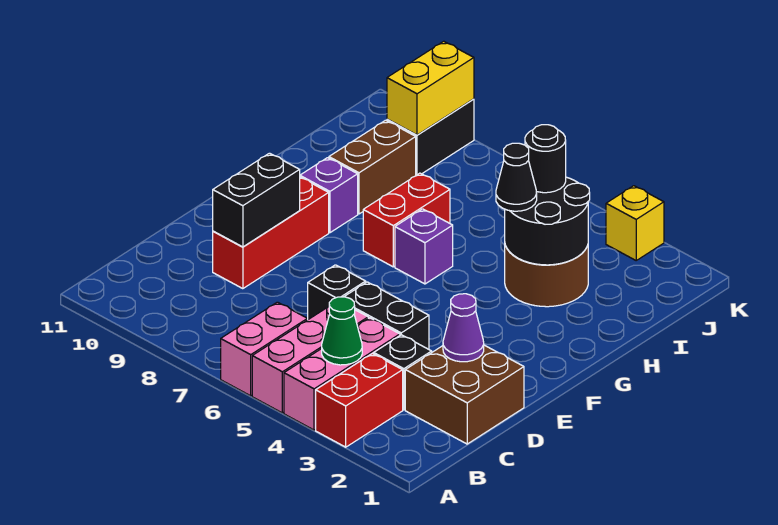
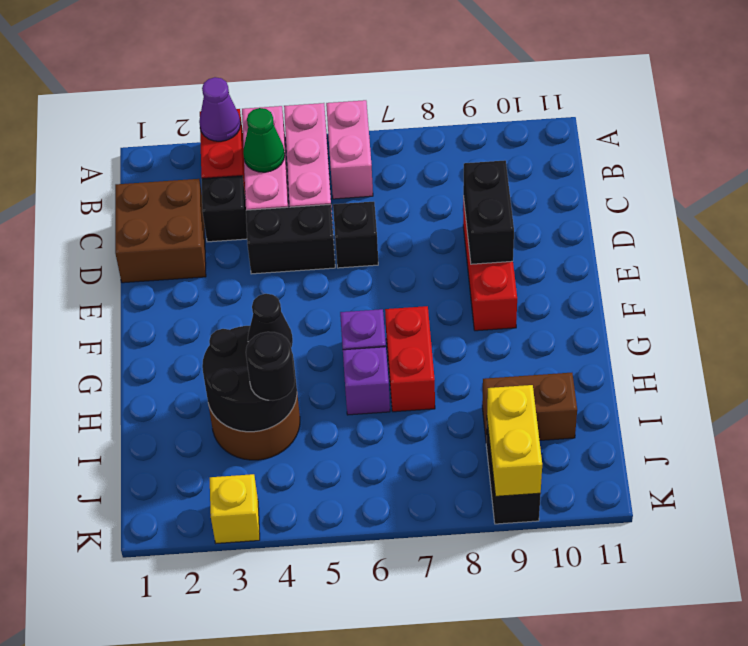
purple cone D2 level 2 -> purple cone A3 level 2
purple brick G9 level 1 -> purple brick H6 level 1
brown brick H9:I9 level 1 -> brown brick I9:I10 level 1

